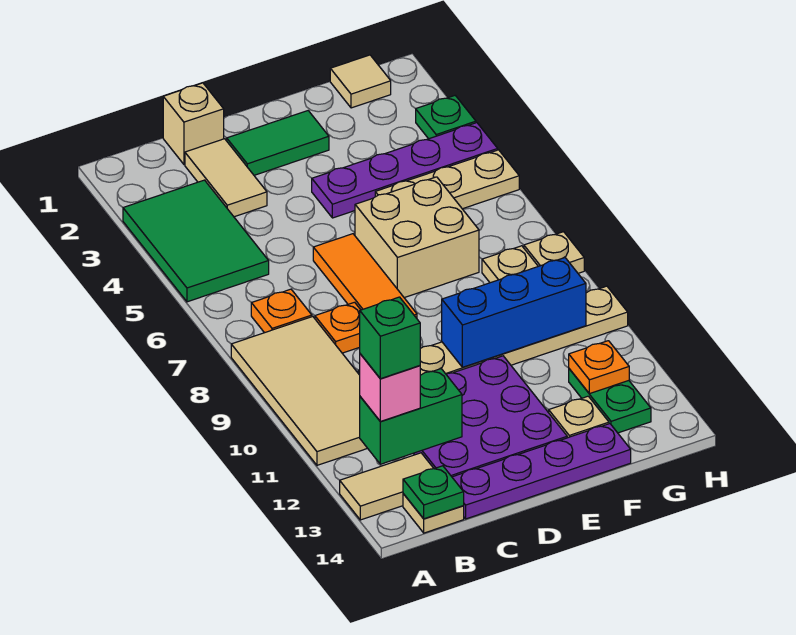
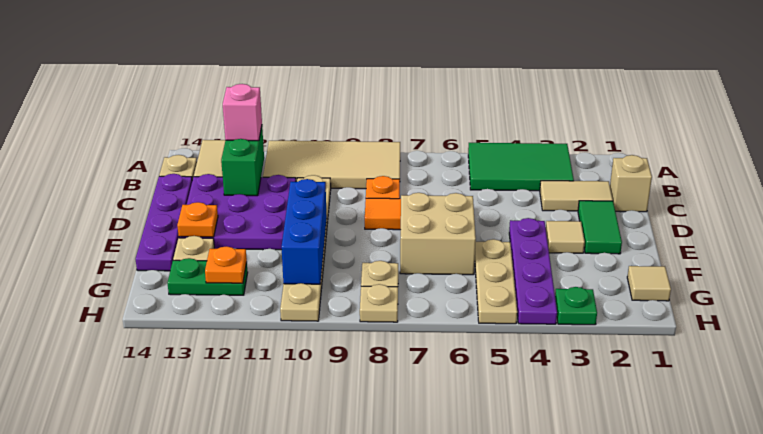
orange plate B7 level 1 -> orange plate E13 level 2
green brick B12 level 4 -> none
green plate B14 level 2 -> none
none -> tan tile E3 level 1

